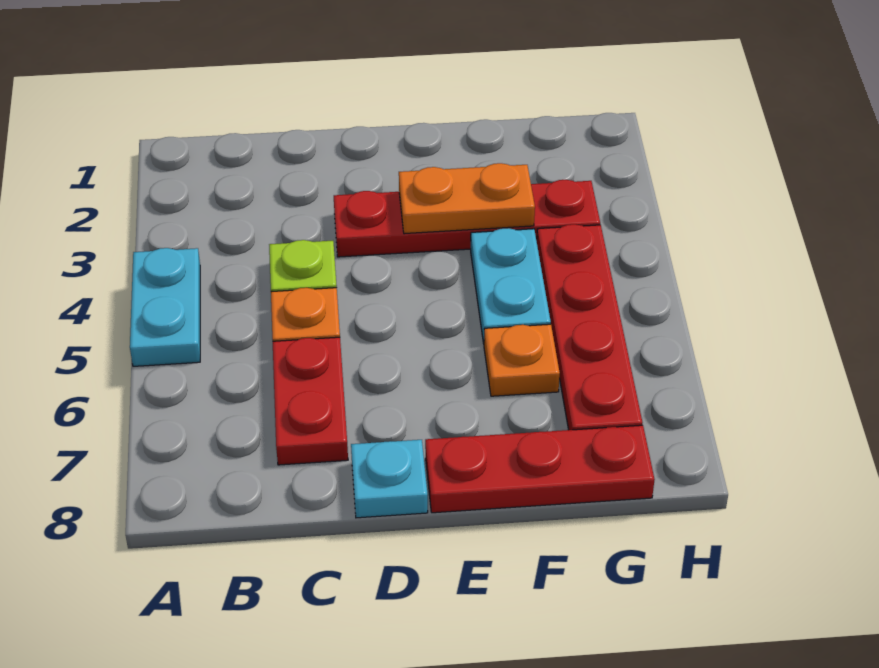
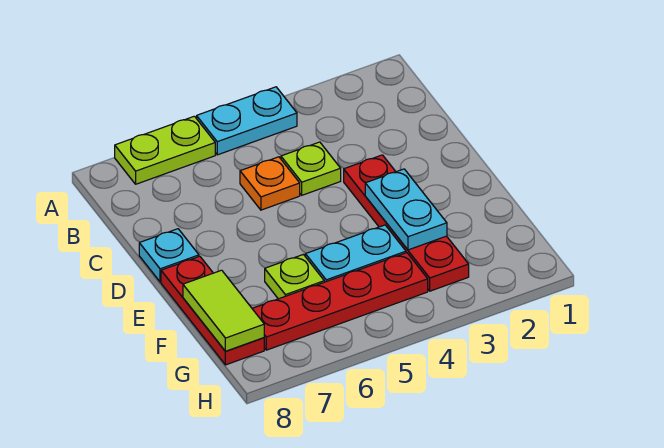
none -> lime plate A6:A7 level 1
red plate C6:C7 level 1 -> none
orange plate E3:F3 level 2 -> cyan plate E3:F3 level 2
orange plate F6 level 1 -> lime plate F6 level 1
none -> lime tile F8:G8 level 2

